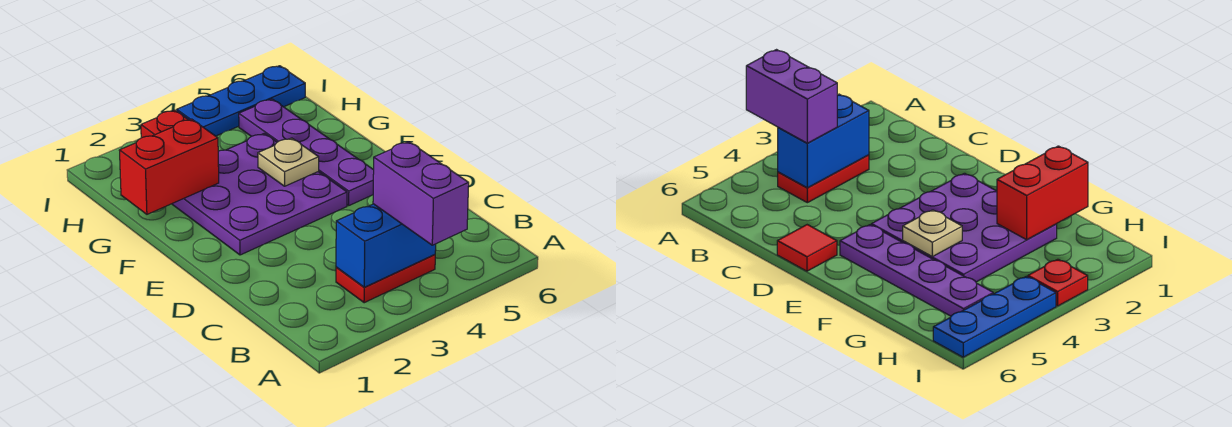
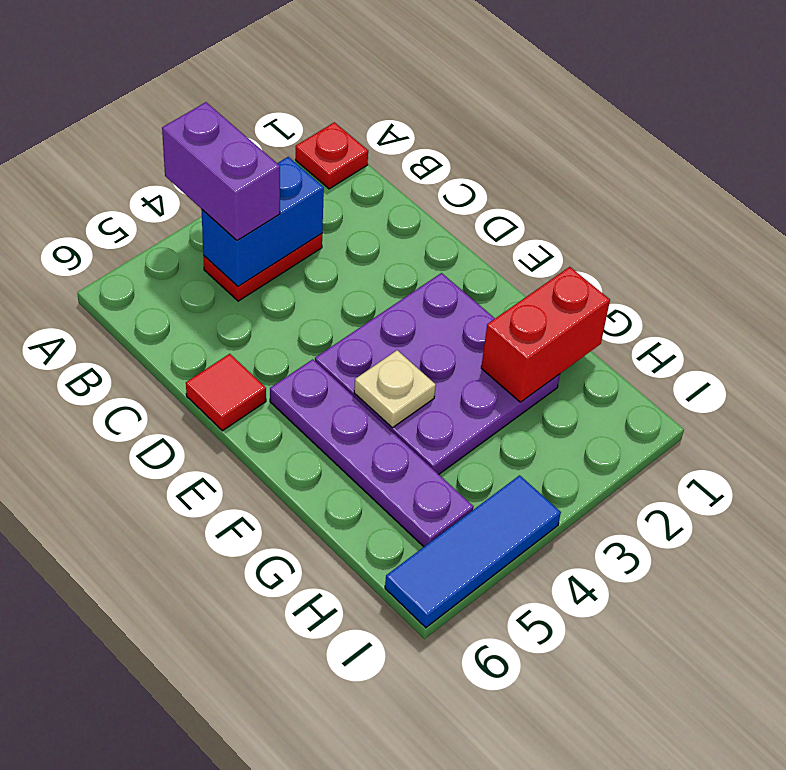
red plate I3 level 1 -> red plate A1 level 1
blue plate I4:I6 level 1 -> blue tile I4:I6 level 1

